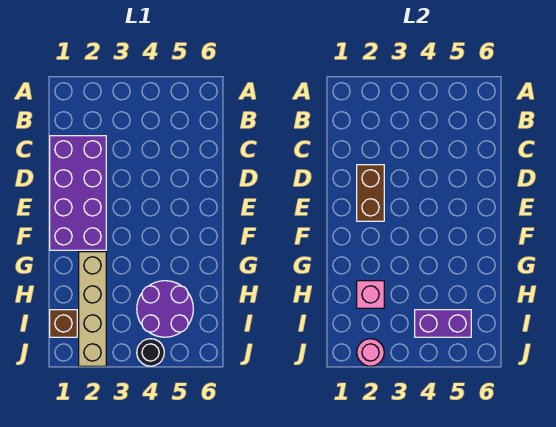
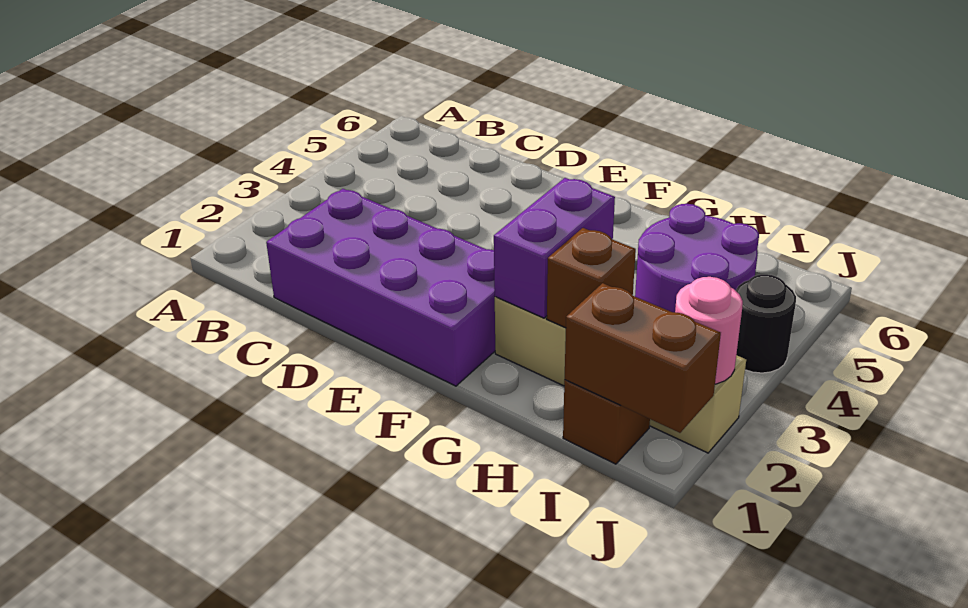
brown brick D2:E2 level 2 -> brown brick I1:J1 level 2
pink brick H2 level 2 -> brown brick H2 level 2
purple brick I4:I5 level 2 -> purple brick G2:G3 level 2

